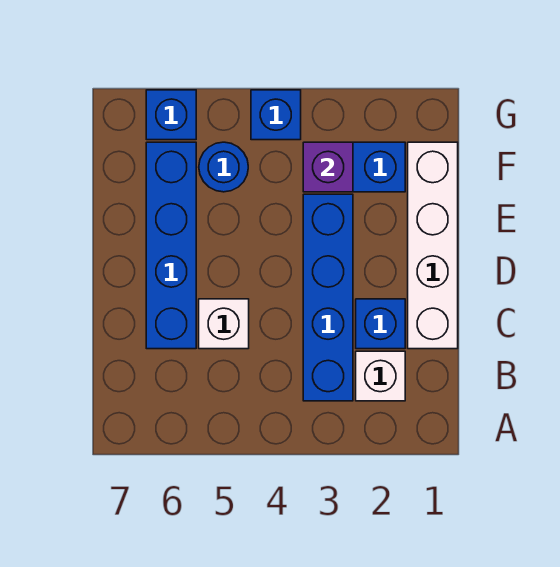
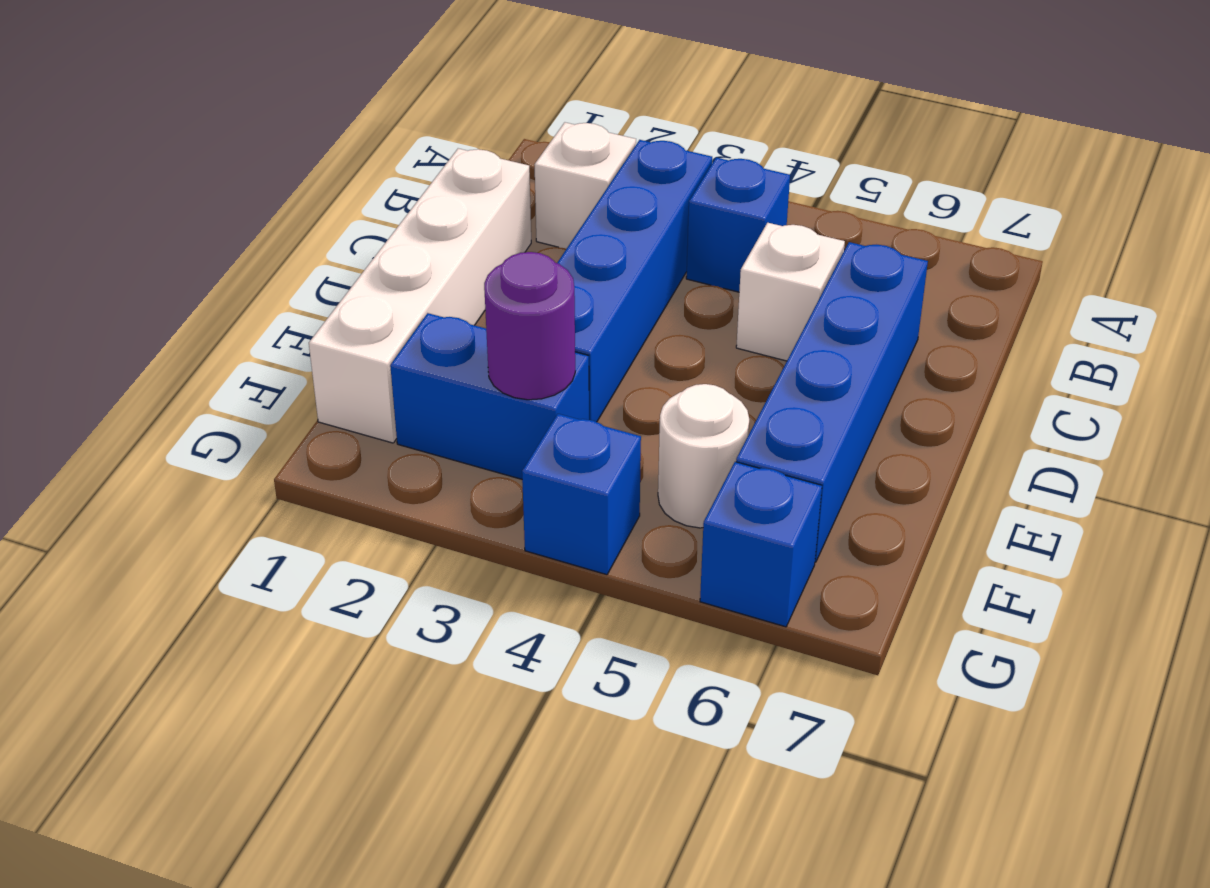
blue brick C2 level 1 -> blue brick B4 level 1
purple brick F3 level 2 -> purple round brick F3 level 2
blue round brick F5 level 1 -> white round brick F5 level 1

